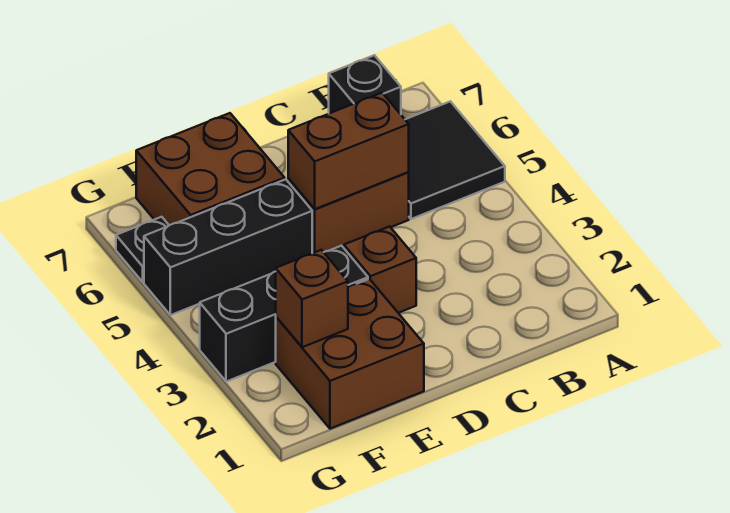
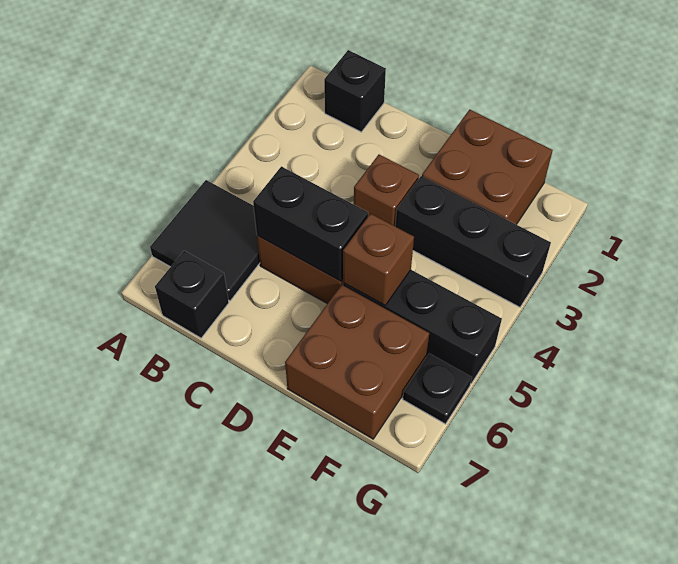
none -> black brick B1 level 1
brown brick C5:D5 level 2 -> black brick C5:D5 level 2
brown brick F2 level 2 -> brown brick E5 level 2

